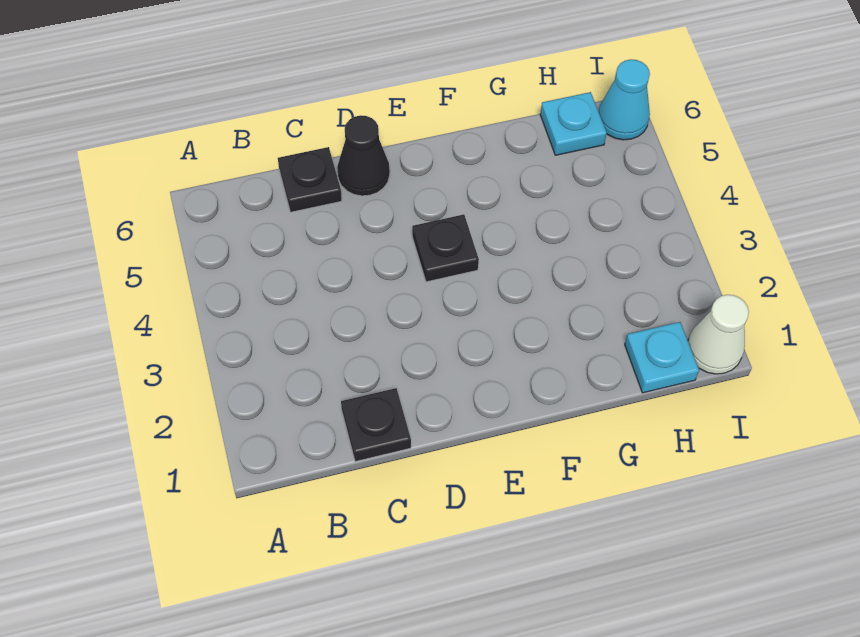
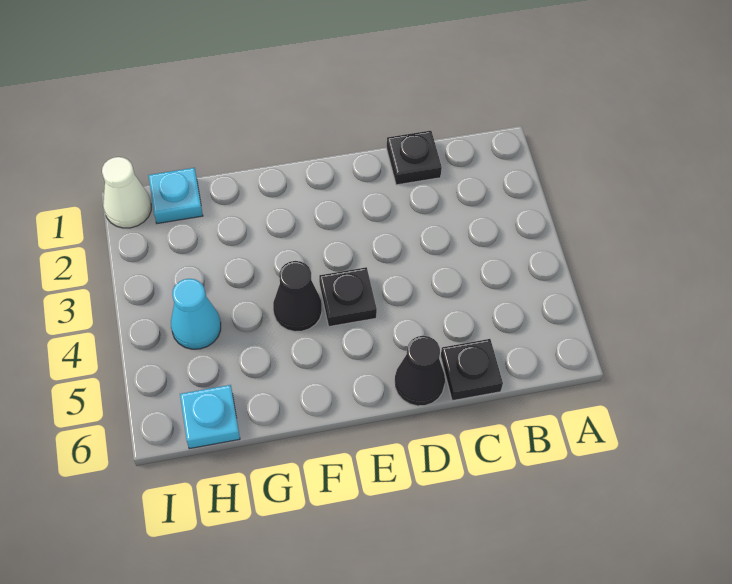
none -> black cone F4 level 1
cyan cone I6 level 1 -> cyan cone H4 level 1

